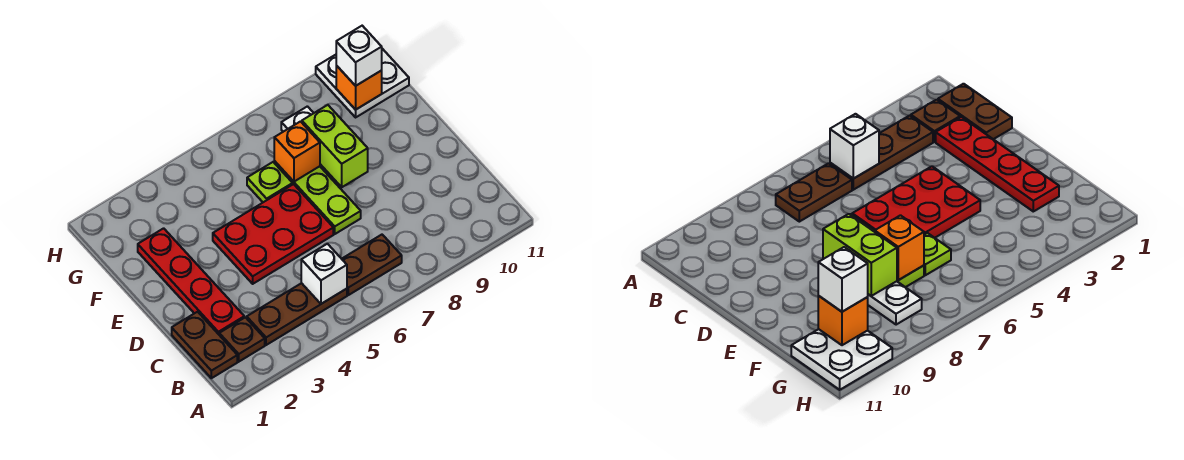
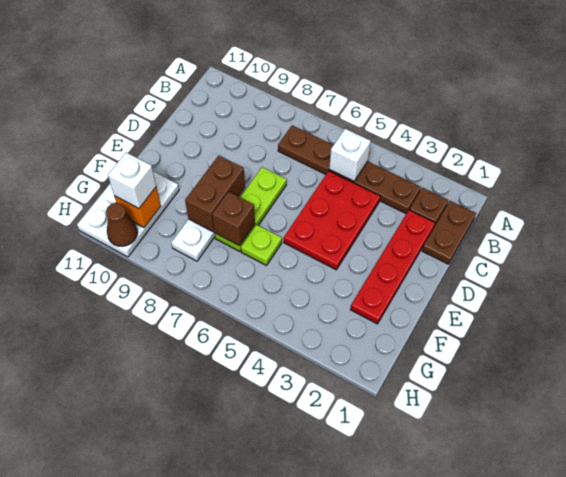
red plate D4:E6 level 1 -> red plate C4:E5 level 1
lime brick E8:F8 level 2 -> brown brick E8:F8 level 2
orange brick F7 level 2 -> brown brick F7 level 2
white plate G10:H11 level 1 -> white plate F10:H11 level 1
none -> brown cone H10 level 2

